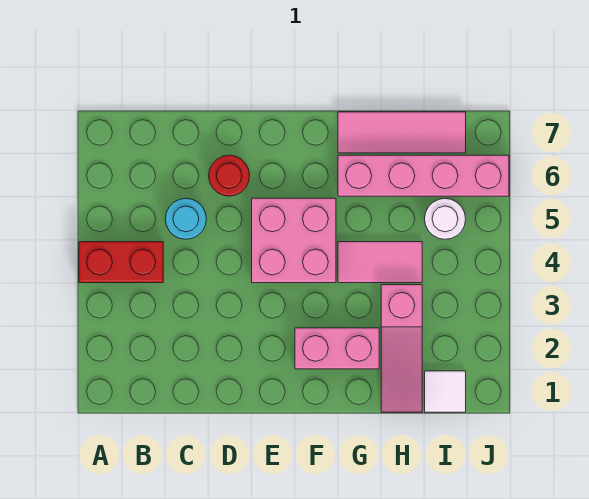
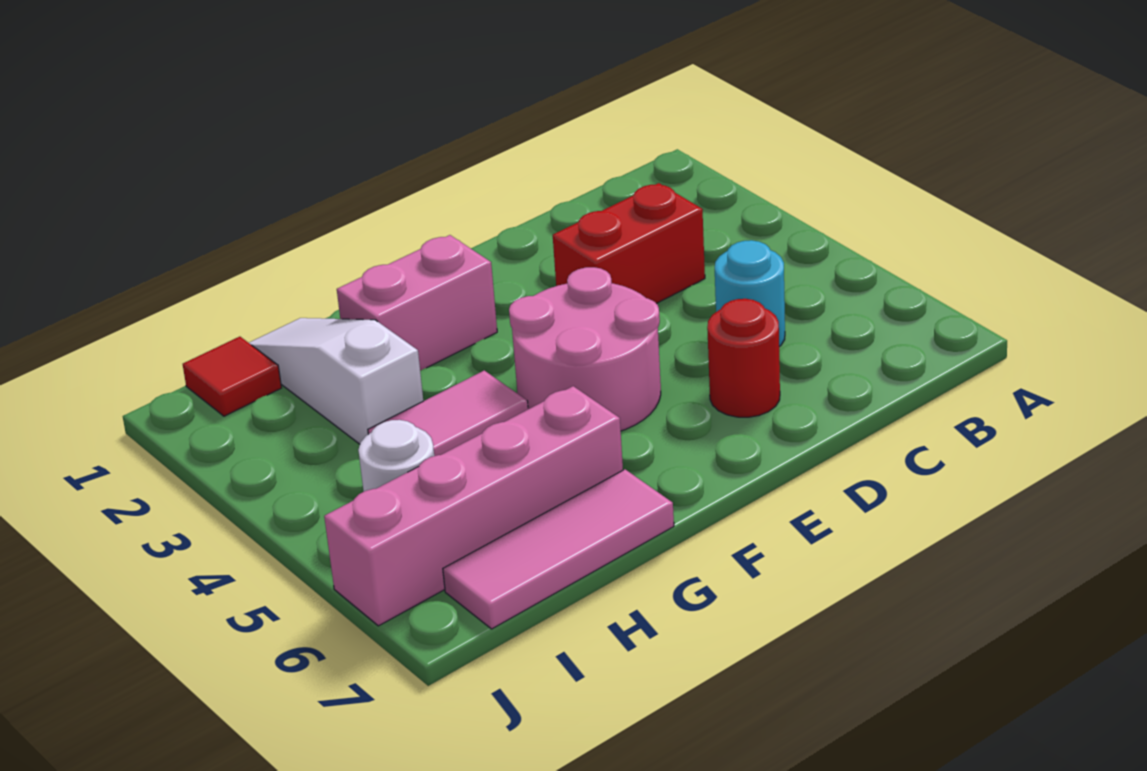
red brick A4:B4 level 1 -> red brick C3:D3 level 1
pink brick E4:F5 level 1 -> pink round brick E4:F5 level 1
pink slope H1:H3 level 1 top 3 -> white slope H1:H3 level 1 top 3
white tile I1 level 1 -> red tile I1 level 1

